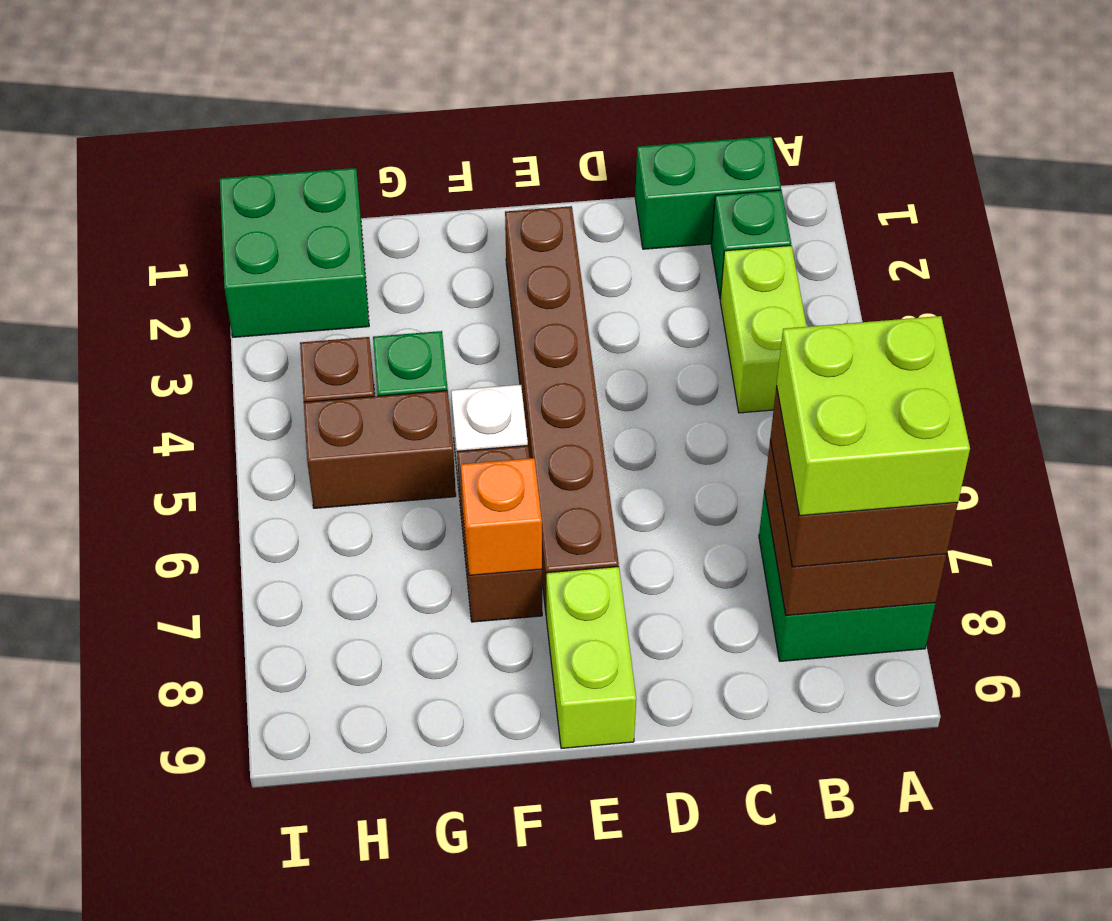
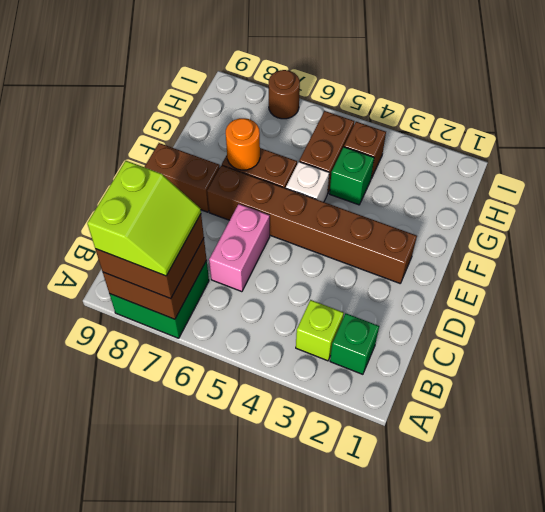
lime brick A7:B8 level 4 -> lime slope A7:B8 level 4 top 8
green brick B1:C1 level 1 -> none
lime brick B3:B4 level 1 -> lime brick B3 level 1
none -> pink brick C6:D6 level 1
lime brick E8:E9 level 1 -> brown brick E8:E9 level 1
orange brick F7 level 2 -> orange round brick F7 level 2
green brick H1:I2 level 1 -> none
none -> brown round brick I7 level 1

